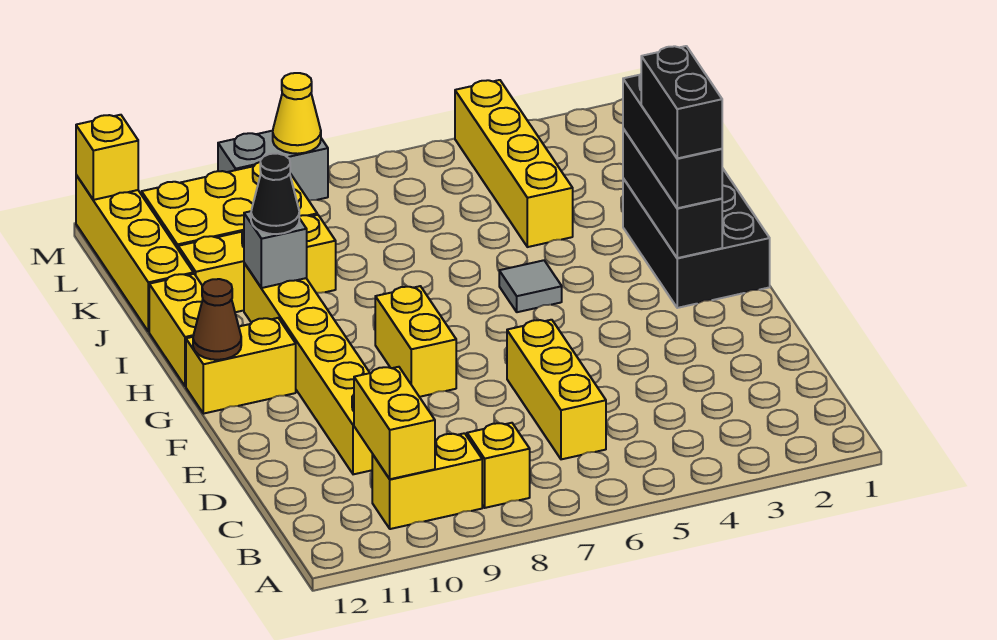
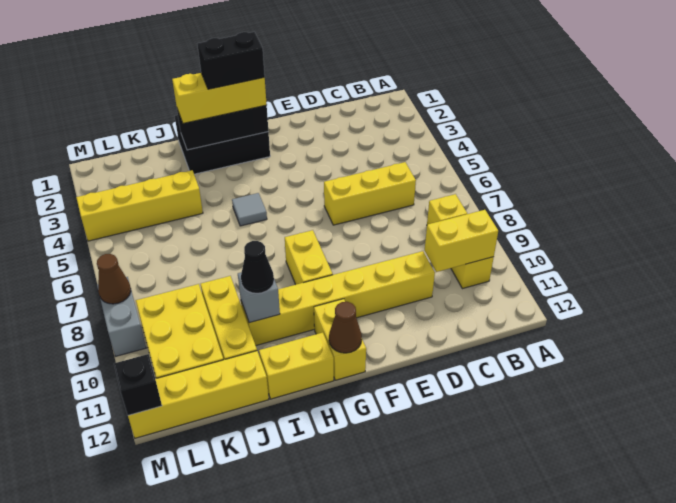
yellow brick F8:G8 level 1 -> yellow brick G8:G9 level 1
black brick G2:I2 level 3 -> yellow brick G2:I2 level 3
yellow cone M8 level 2 -> brown cone M8 level 2
yellow brick M12 level 2 -> black brick M12 level 2

